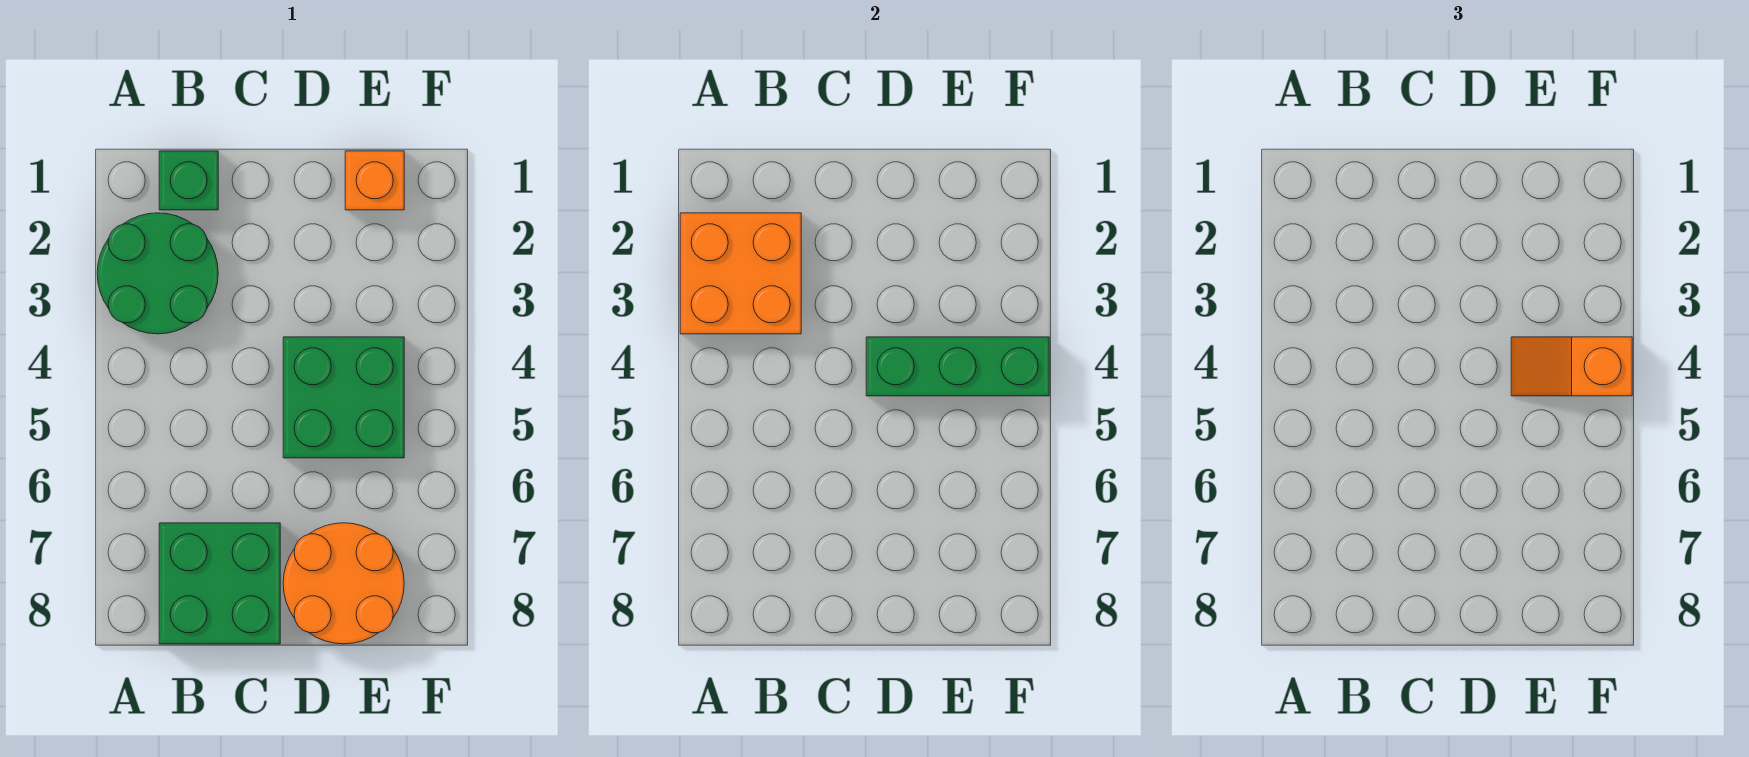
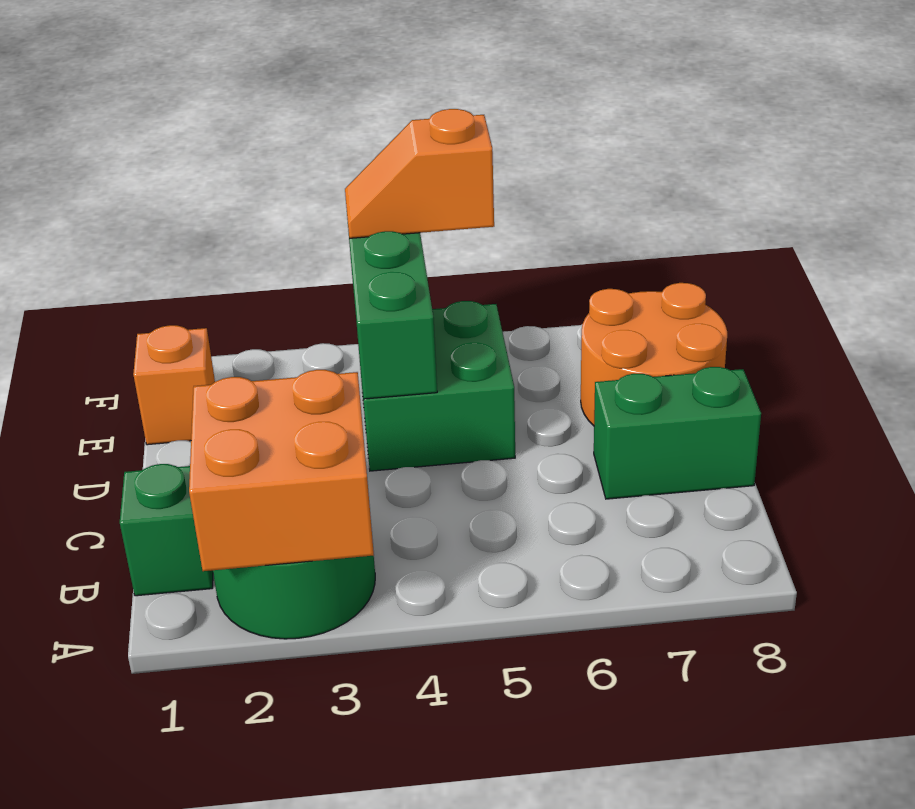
green brick B7:C8 level 1 -> green brick C7:C8 level 1
orange slope E4:F4 level 3 top F -> orange slope F4:F5 level 3 top 5

